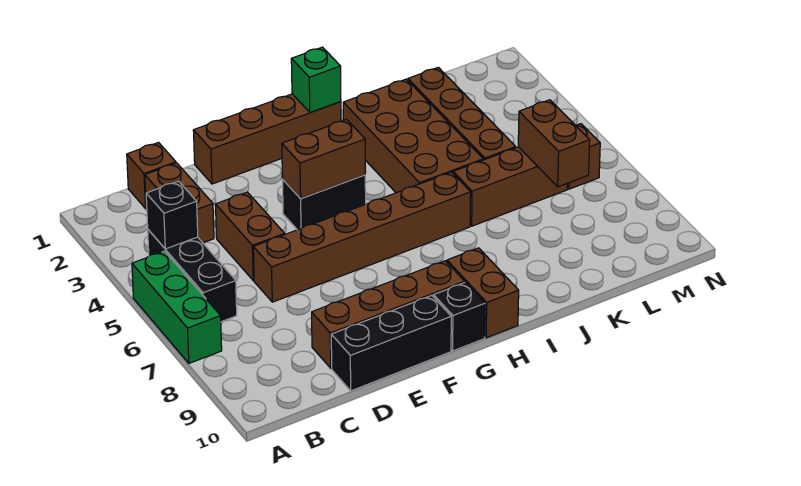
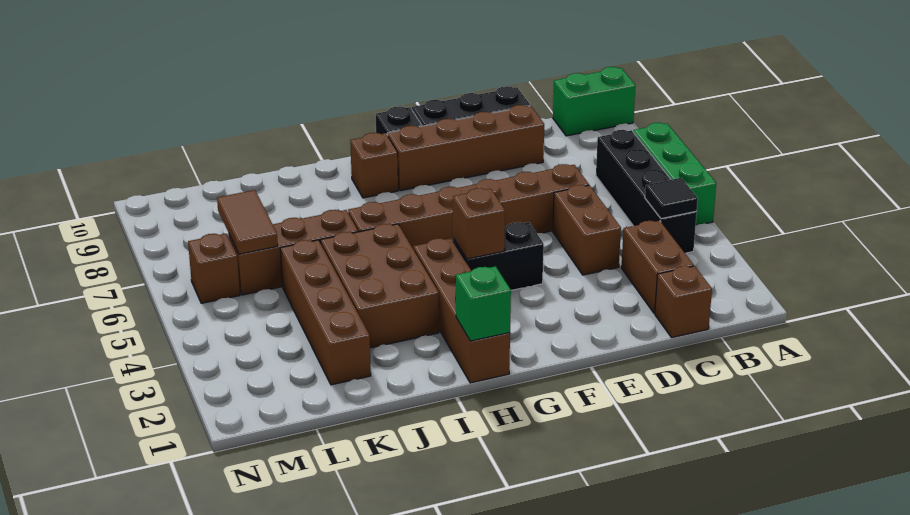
none -> green brick A10:B10 level 1
black brick B4:B6 level 1 -> black brick B4:B7 level 1
black brick B4 level 2 -> black tile B4 level 2
brown brick E1:H1 level 1 -> brown brick H1:H4 level 1
brown brick F4:G4 level 2 -> brown brick G4 level 2
brown brick H9:H10 level 1 -> brown brick H9 level 1
brown brick I2:J5 level 1 -> brown brick I3:J5 level 1
brown brick L6:L7 level 2 -> brown tile L6:L7 level 2

